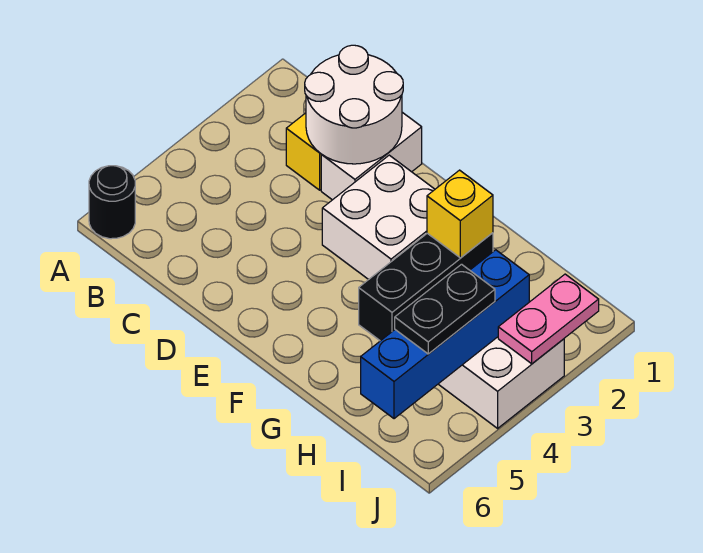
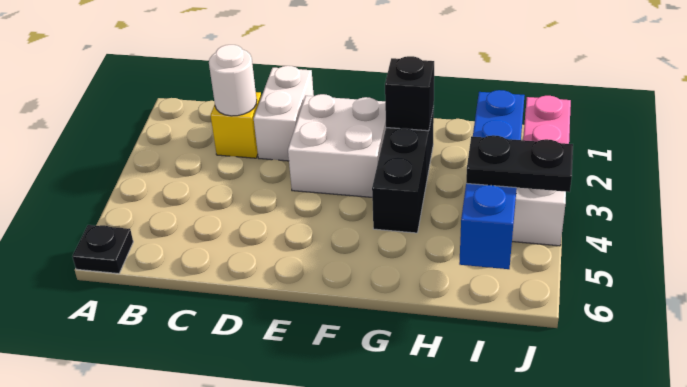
black round brick A6 level 1 -> black plate A6 level 1
white round brick C1:D2 level 2 -> white round brick C2 level 2
yellow brick G2 level 2 -> black brick G2 level 2
black plate I4:I5 level 3 -> black plate I5:J5 level 3

